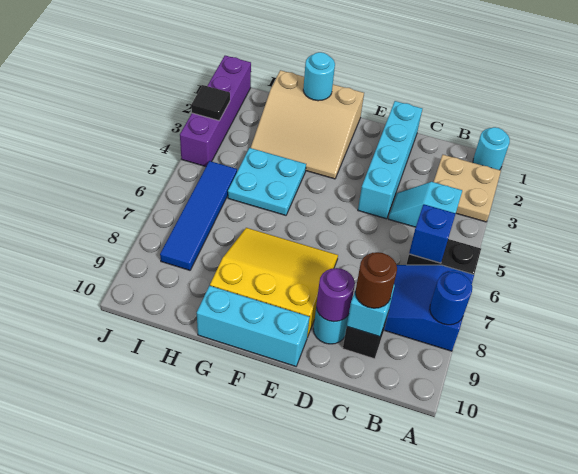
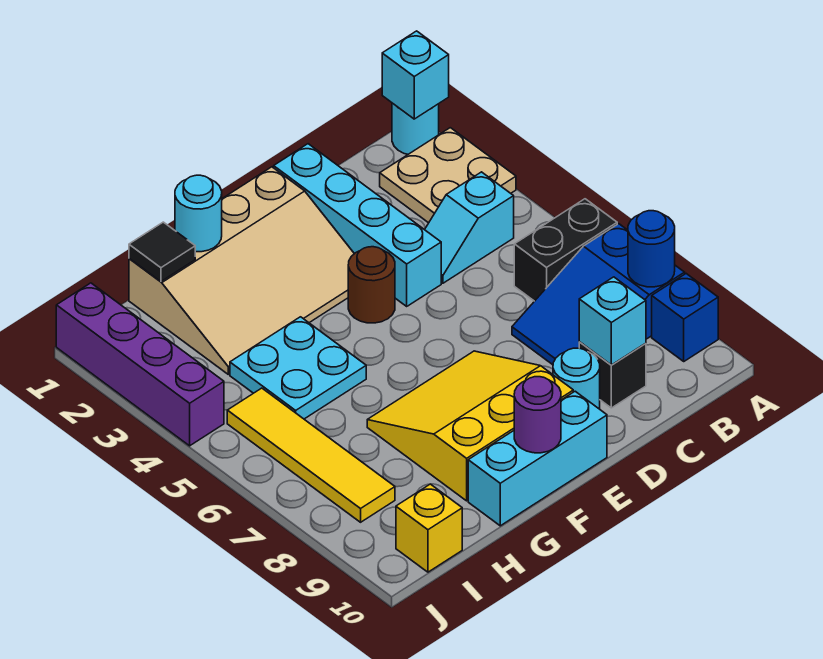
none -> cyan brick A1 level 2
blue brick B6 level 2 -> blue brick A9 level 1
brown round brick C9 level 3 -> brown round brick E4 level 1
purple round brick D9 level 2 -> purple round brick F10 level 2
tan slope F1:H3 level 1 top 1 -> tan slope E1:H3 level 1 top 1
blue tile I5:I8 level 1 -> yellow tile I5:I8 level 1
none -> yellow brick I10 level 1
black tile J3 level 2 -> black tile H1 level 2

